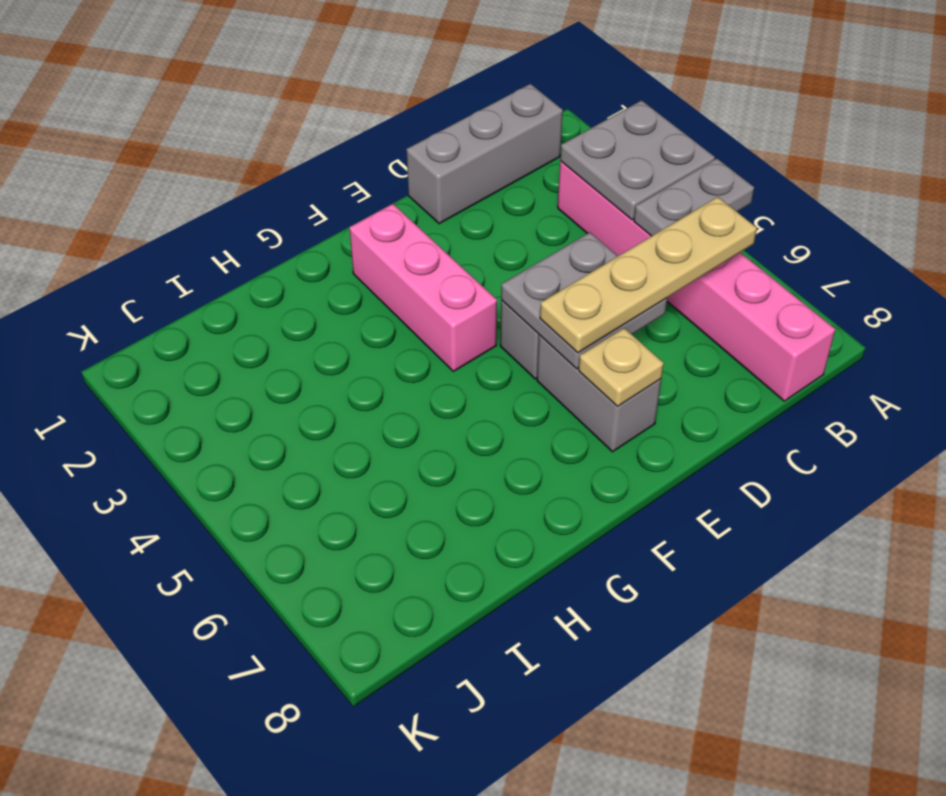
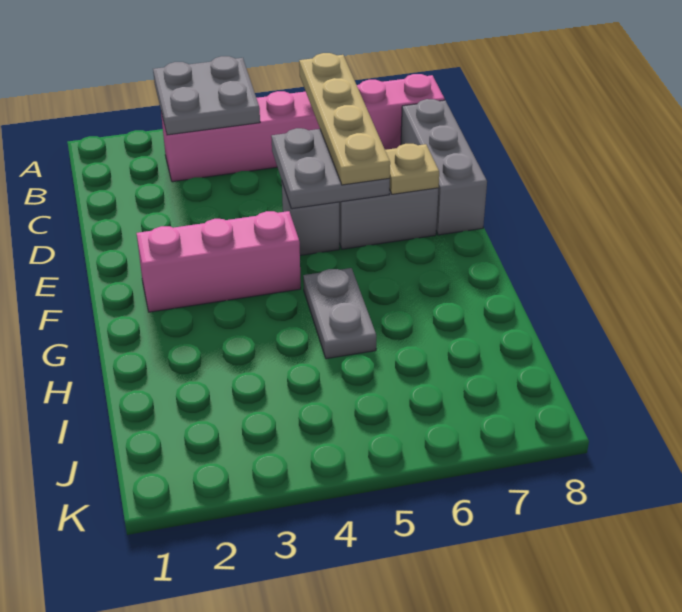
grey plate A5:B5 level 2 -> grey plate G5:H5 level 1
grey brick B1:D1 level 1 -> grey brick C8:E8 level 1

